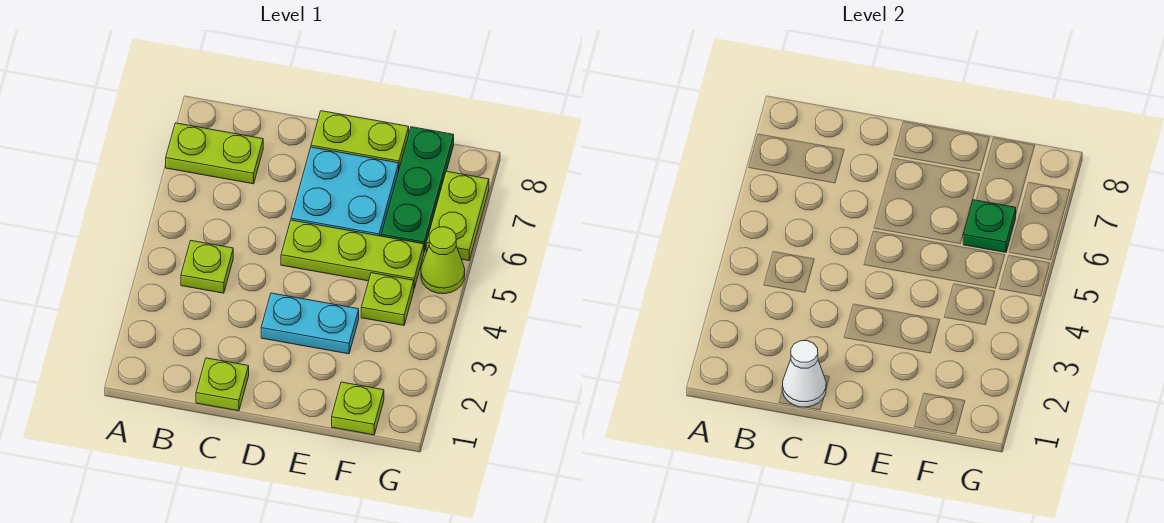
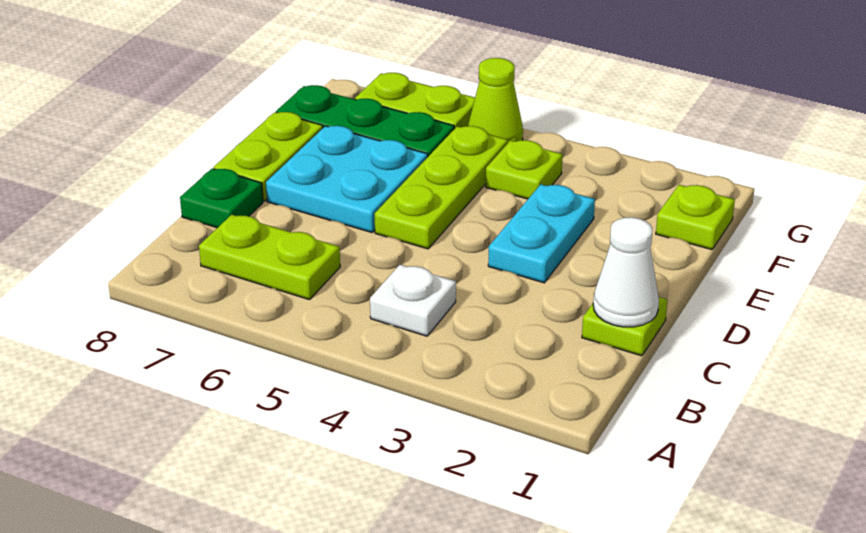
lime plate A7:B7 level 1 -> lime plate B6:B7 level 1
lime plate B4 level 1 -> white plate B4 level 1
green plate F6 level 2 -> green plate C8 level 1

